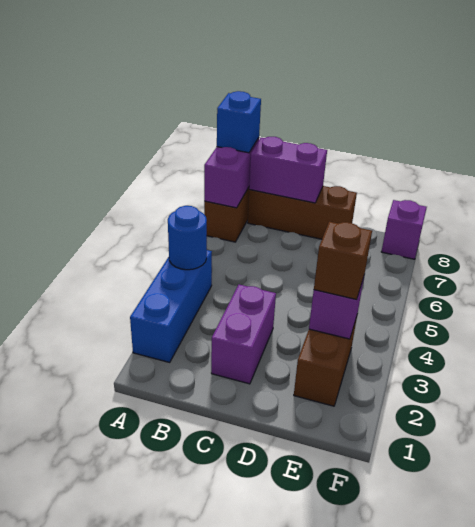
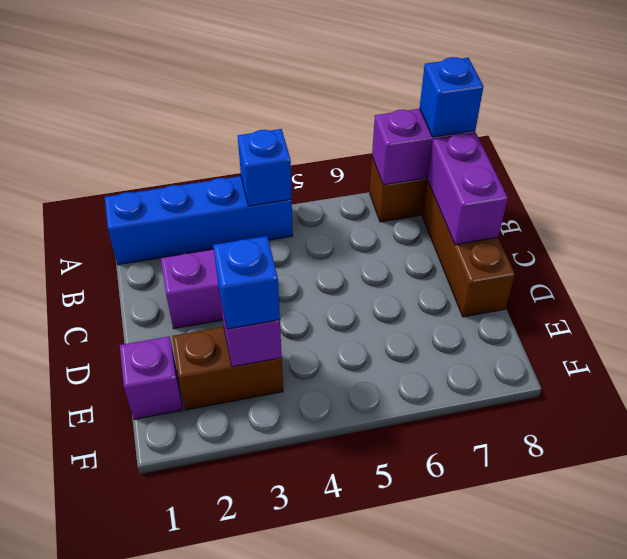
blue brick A2:A4 level 1 -> blue brick A1:A4 level 1
blue round brick A4 level 2 -> blue brick A4 level 2
brown brick E3 level 3 -> blue brick E3 level 3
purple brick F8 level 1 -> purple brick E1 level 1

